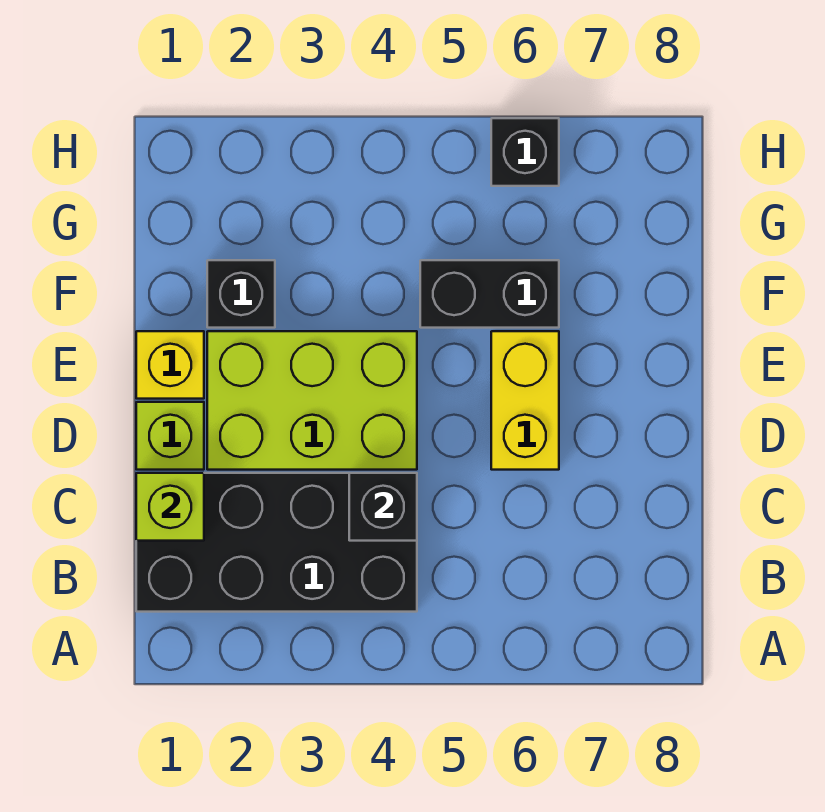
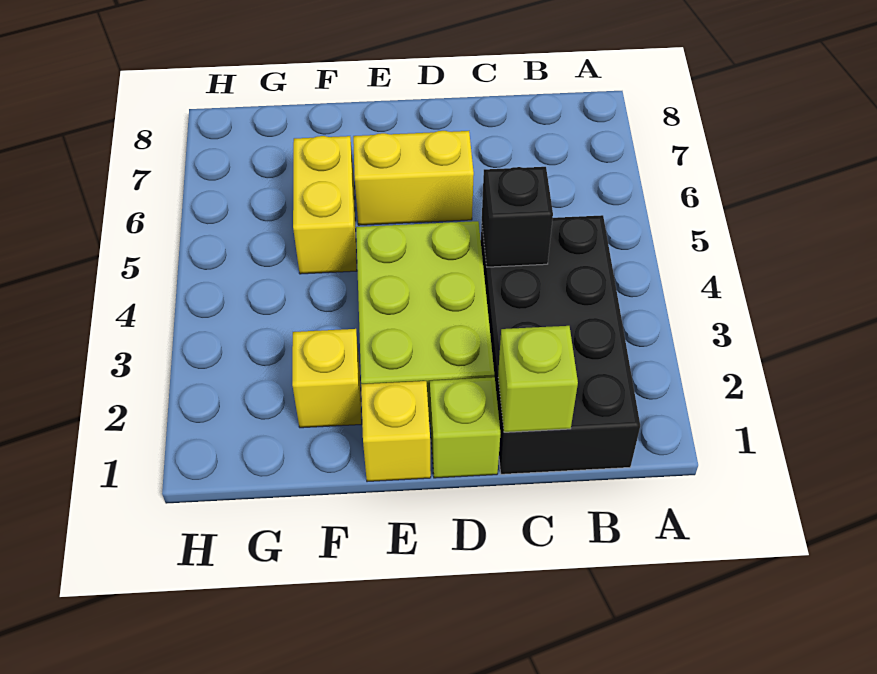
black brick F2 level 1 -> yellow brick F2 level 1
black brick F5:F6 level 1 -> yellow brick F5:F6 level 1
black brick H6 level 1 -> none

